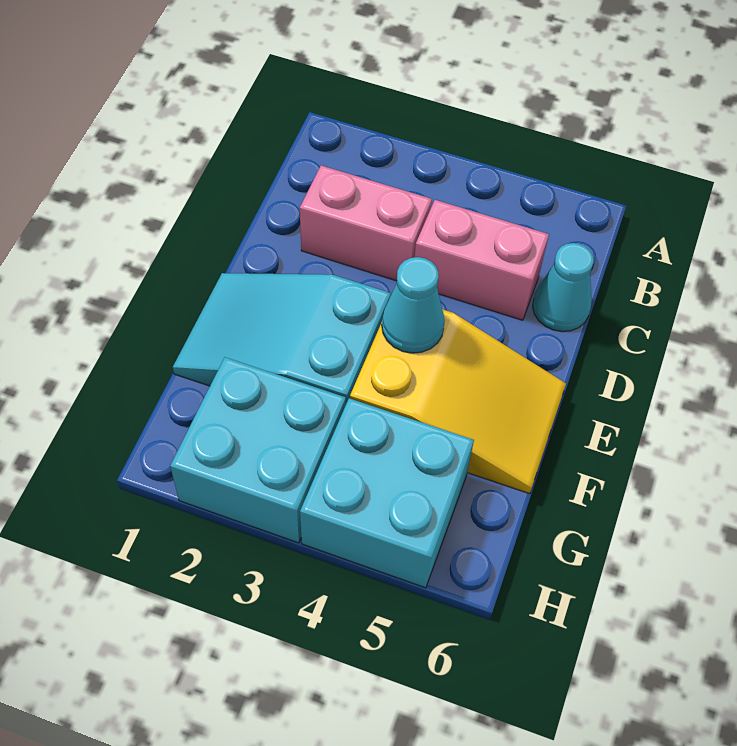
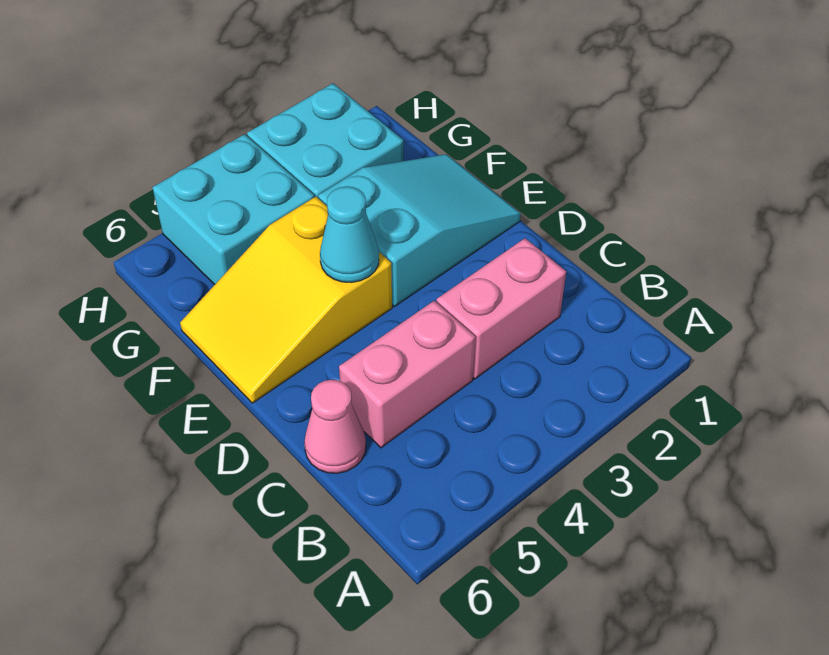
cyan cone C6 level 1 -> pink cone C6 level 1

